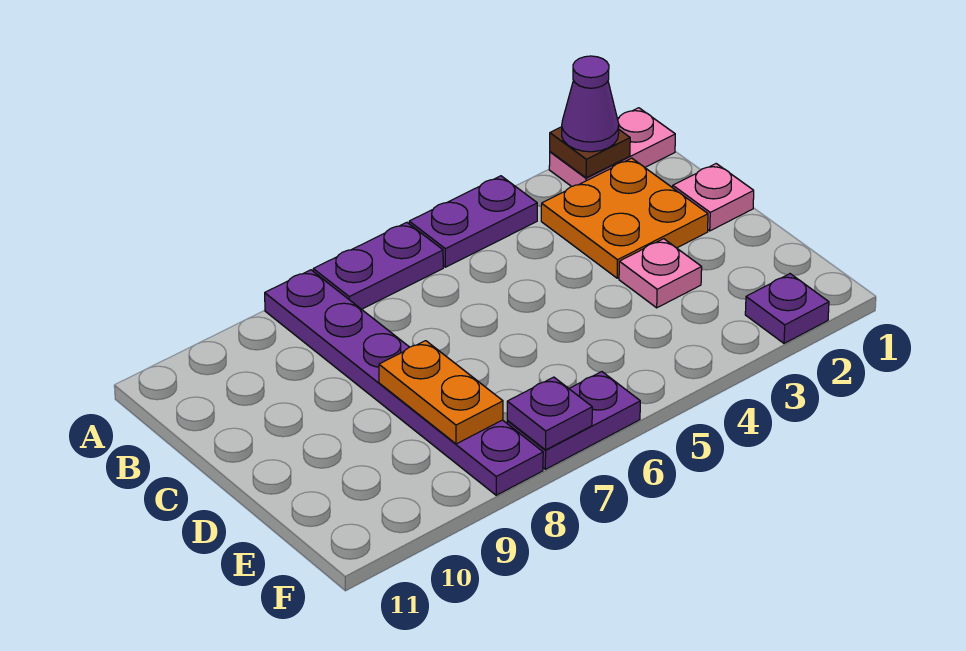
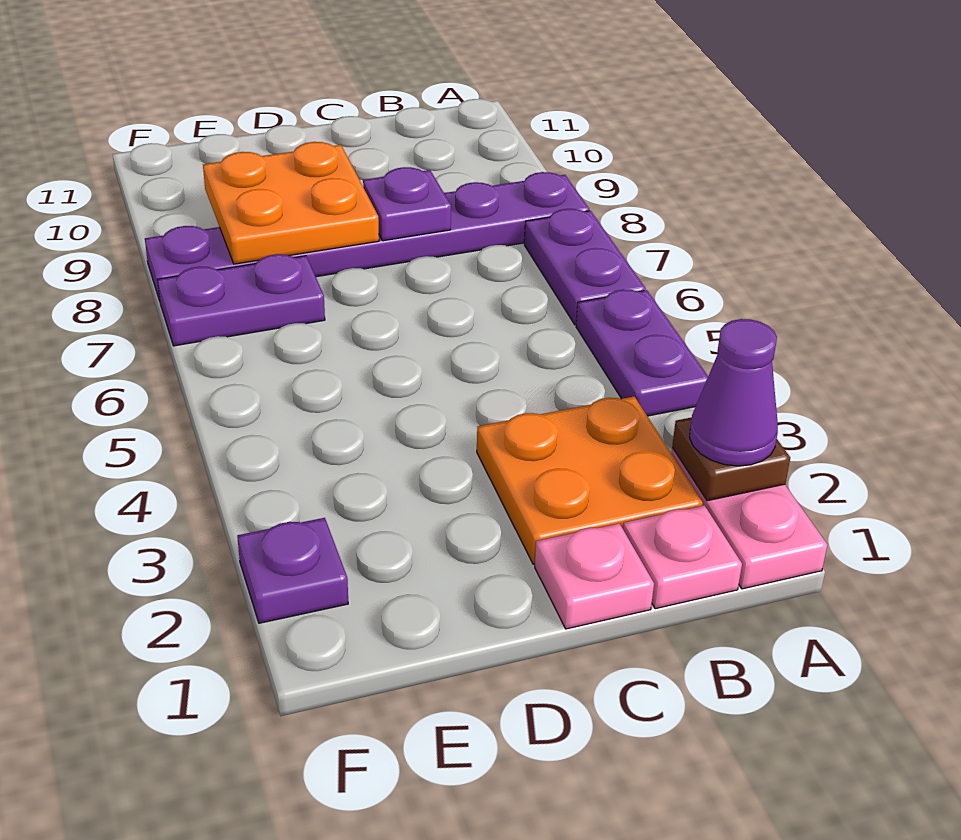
pink plate D3 level 1 -> pink plate B1 level 1
orange plate D8:E8 level 2 -> orange plate D8:E9 level 2
purple plate F6:F7 level 1 -> purple plate E7:F7 level 1
purple plate F7 level 2 -> purple plate C8 level 2

